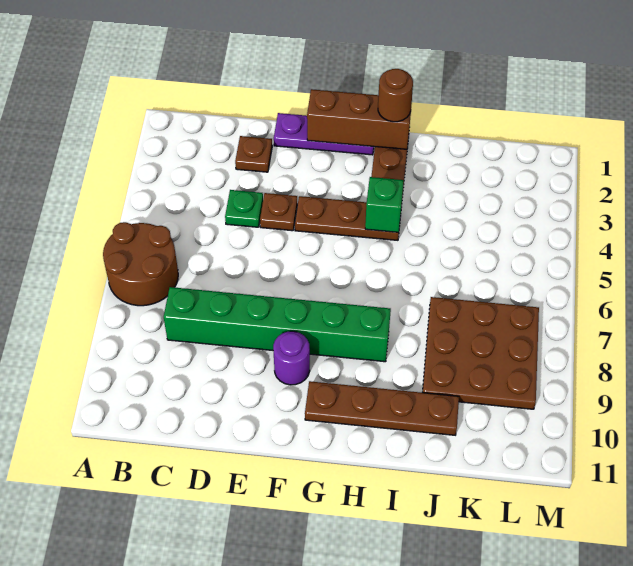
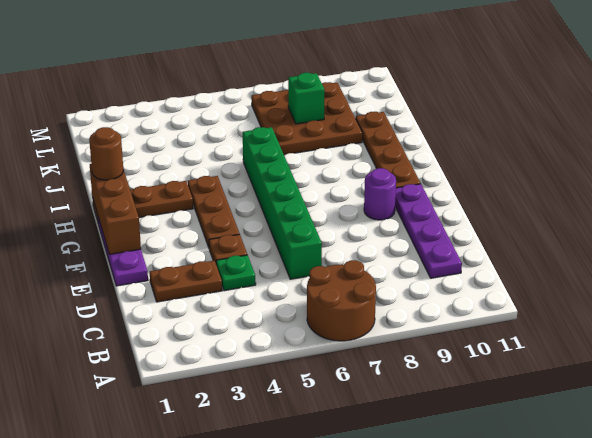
green brick C8:H8 level 1 -> green brick D6:I6 level 1
none -> purple plate C10:F10 level 1
brown plate D2 level 1 -> brown plate D2:D3 level 1
green brick H4 level 2 -> green brick K8 level 2

